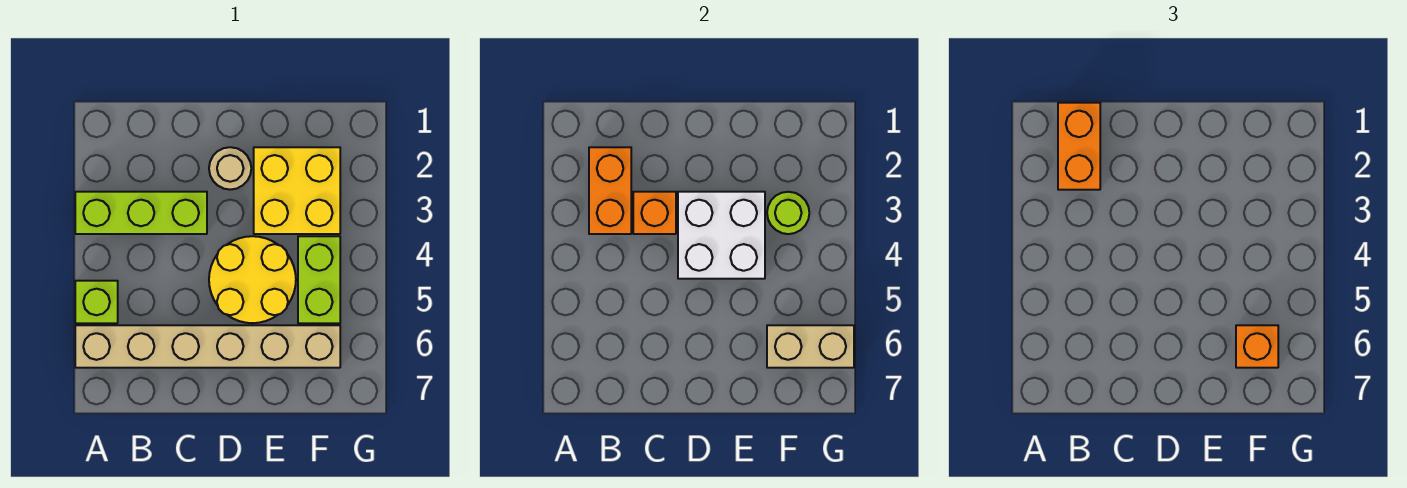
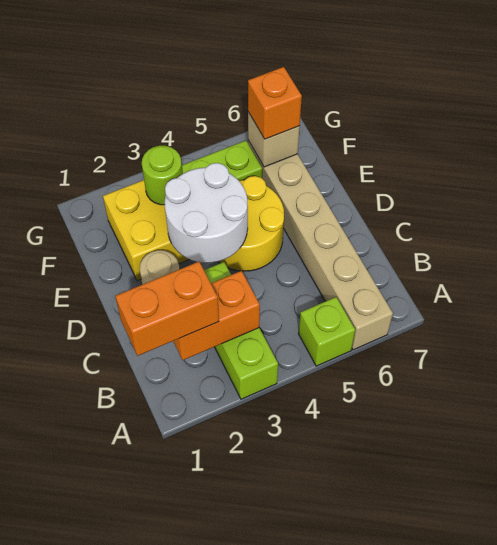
orange brick C3 level 2 -> none
white brick D3:E4 level 2 -> white round brick D3:E4 level 2
tan brick F6:G6 level 2 -> tan brick F6 level 2

